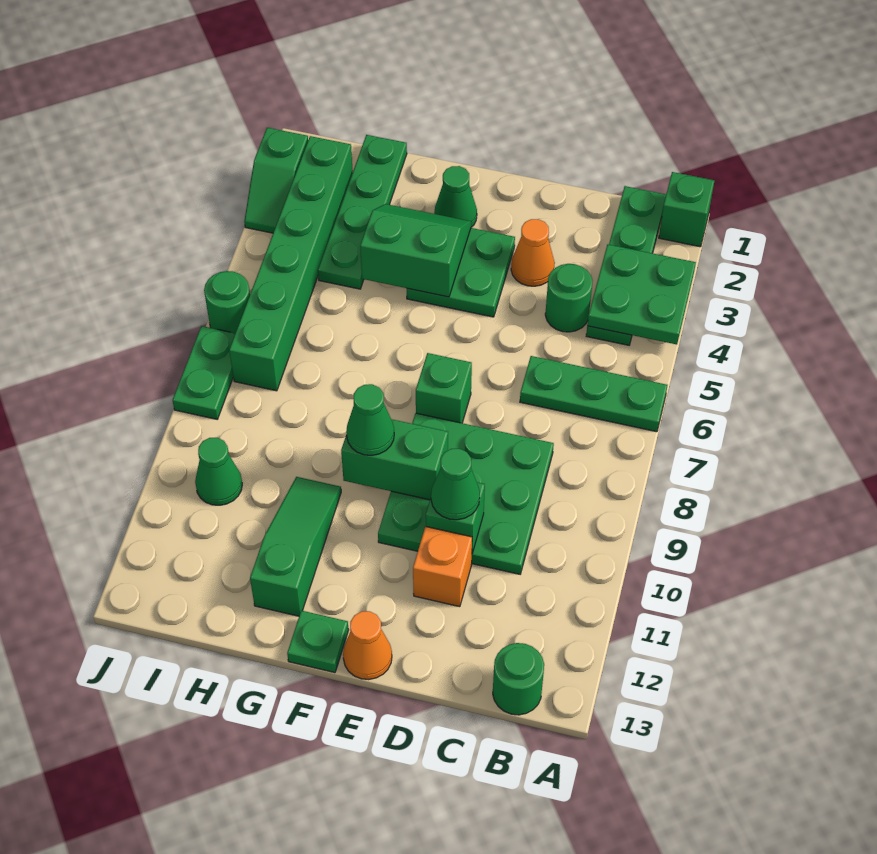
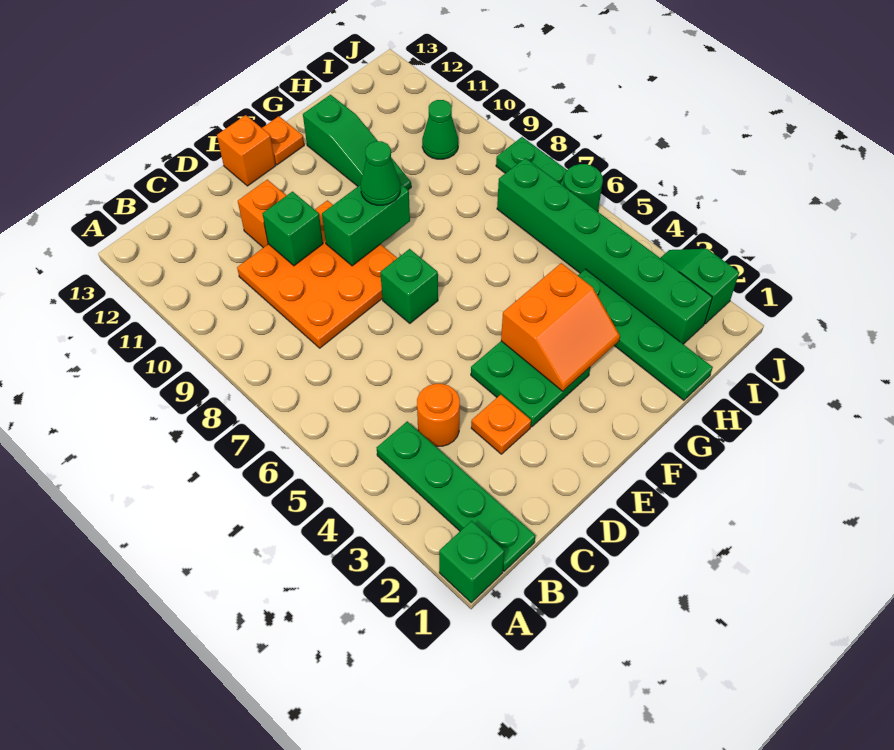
green plate A3:B4 level 2 -> none
green plate A6:C6 level 1 -> none
green round brick B13 level 1 -> none
green round brick C4 level 1 -> orange round brick C4 level 1
green plate C8:E10 level 1 -> orange plate C8:E10 level 1
orange cone D3 level 1 -> orange plate D3 level 1
green cone D10 level 3 -> none
orange cone E13 level 1 -> orange brick E13 level 1
green cone F2 level 1 -> none
green slope F3:G4 level 2 top 4 -> orange slope F3:G4 level 2 top 4
green plate F13 level 1 -> orange plate F13 level 1

